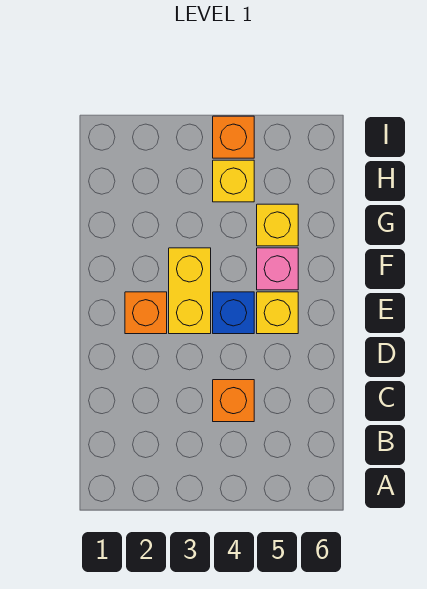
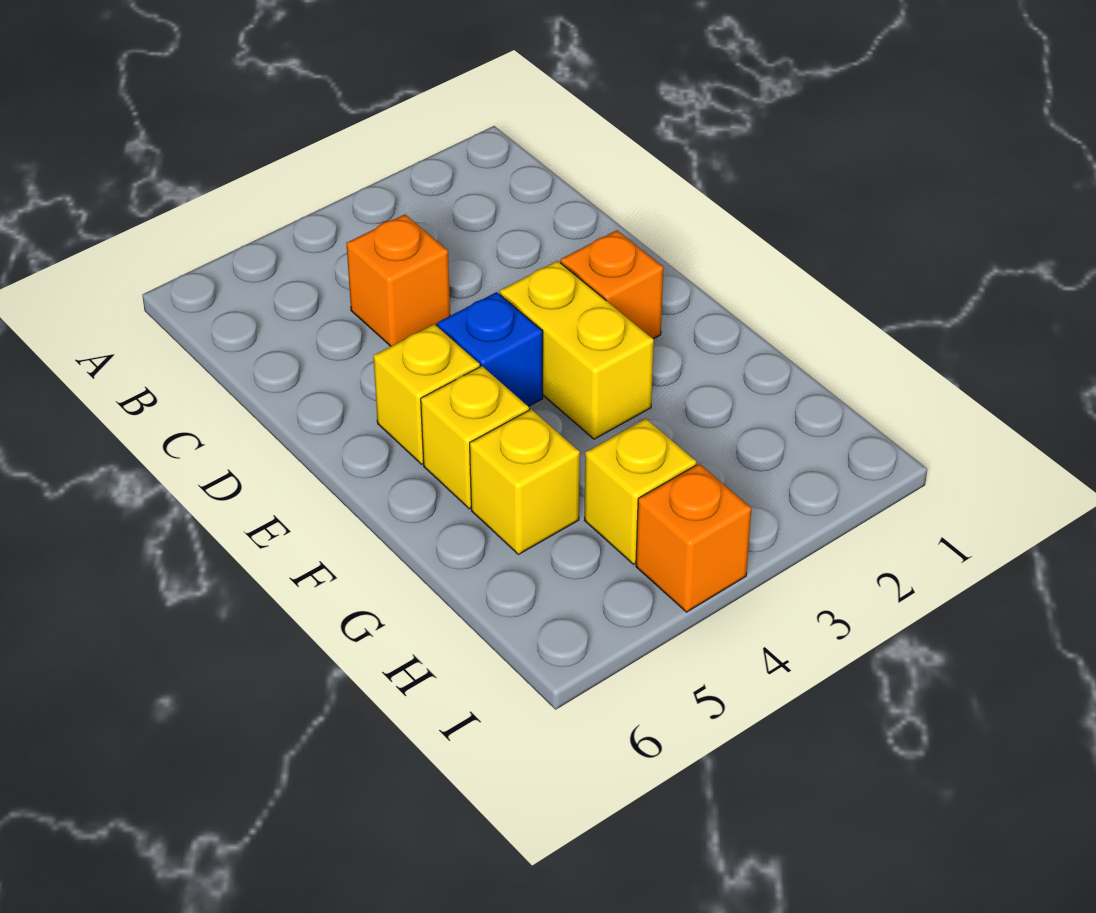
pink brick F5 level 1 -> yellow brick F5 level 1

